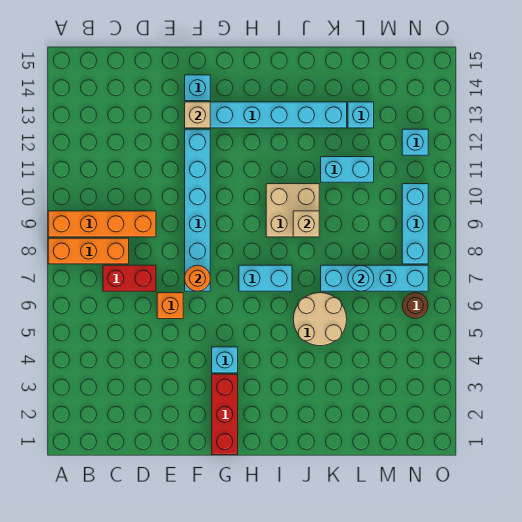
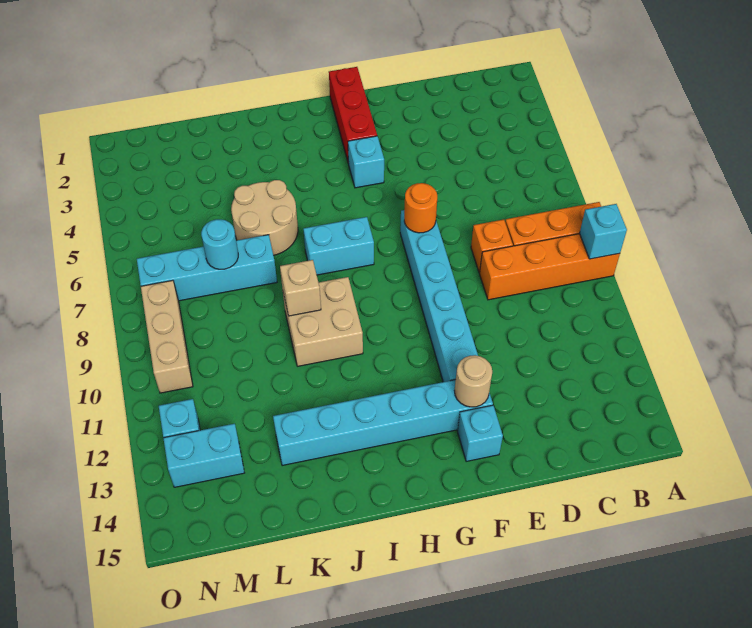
red brick C7:D7 level 1 -> none
orange brick E6 level 1 -> orange brick D8 level 1
tan brick F13 level 2 -> tan round brick F13 level 2
cyan brick K11:L11 level 1 -> cyan brick M13:N13 level 1
cyan brick L13 level 1 -> cyan brick A9 level 2
brown round brick N6 level 1 -> none
cyan brick N8:N10 level 1 -> tan brick N8:N10 level 1

